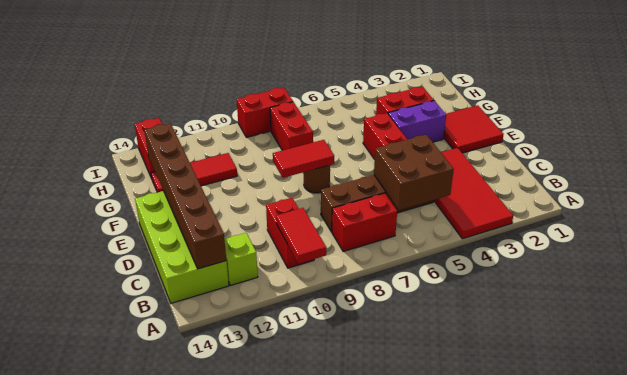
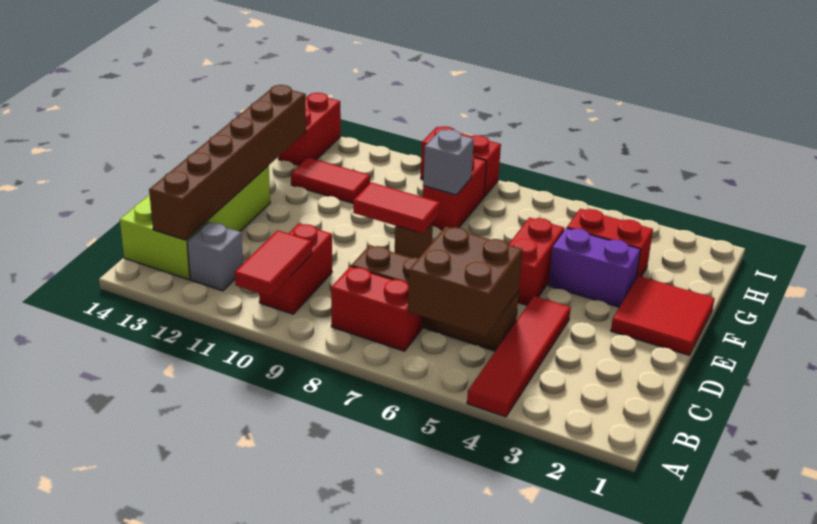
red tile A3:D4 level 1 -> red tile A4:D4 level 1
lime brick B12 level 1 -> grey brick B12 level 1
none -> grey brick G8 level 2
red tile G11:G13 level 1 -> red tile G11:G12 level 1

